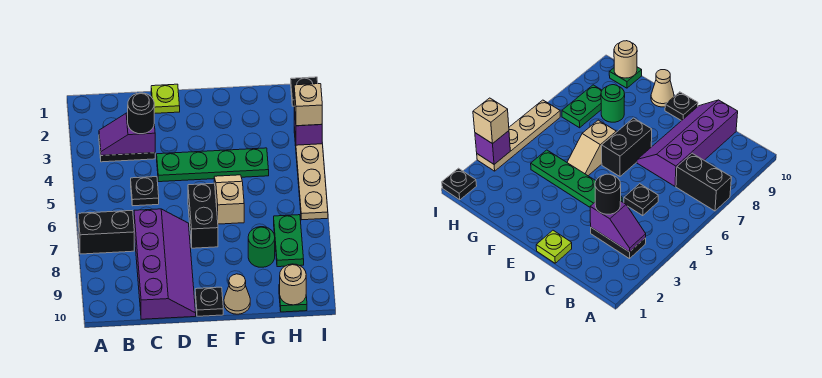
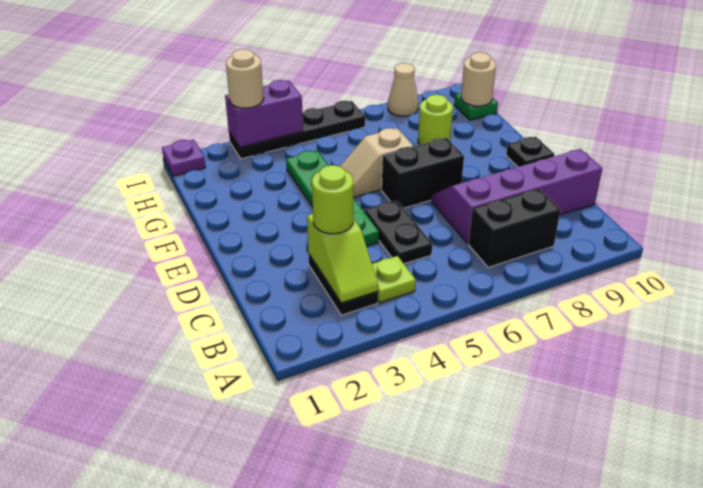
black brick A7:B7 level 1 -> black brick B7:B8 level 1
purple slope B3:C3 level 2 top C -> lime slope B3:C3 level 2 top C
black round brick C3 level 3 -> lime round brick C3 level 3
black plate C5 level 1 -> black plate C5:D5 level 1
lime plate D1 level 1 -> lime plate B4 level 1
tan cone F10 level 1 -> tan cone I8 level 1
green round brick G8 level 1 -> lime round brick G8 level 1
green plate H7:H8 level 1 -> none
black plate I1 level 1 -> purple plate I1 level 1
tan plate I3:I6 level 1 -> black plate I3:I6 level 1
purple brick I3 level 2 -> purple brick I3:I4 level 2
tan brick I3 level 3 -> tan round brick I3 level 3

